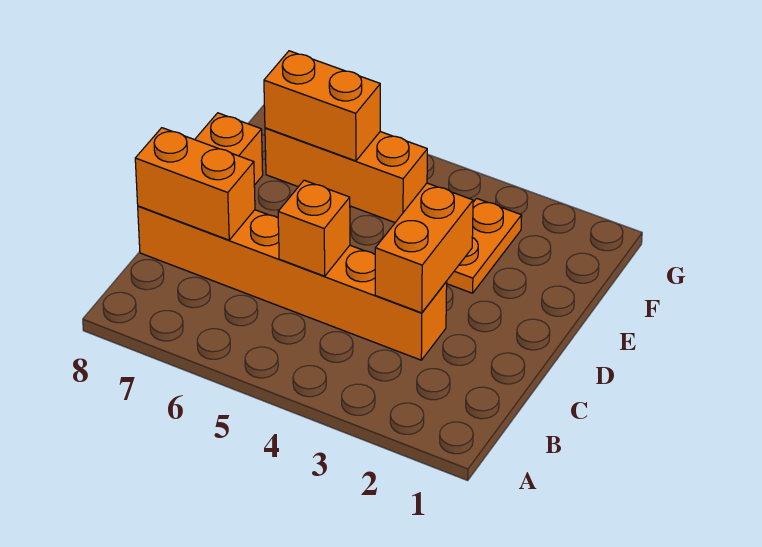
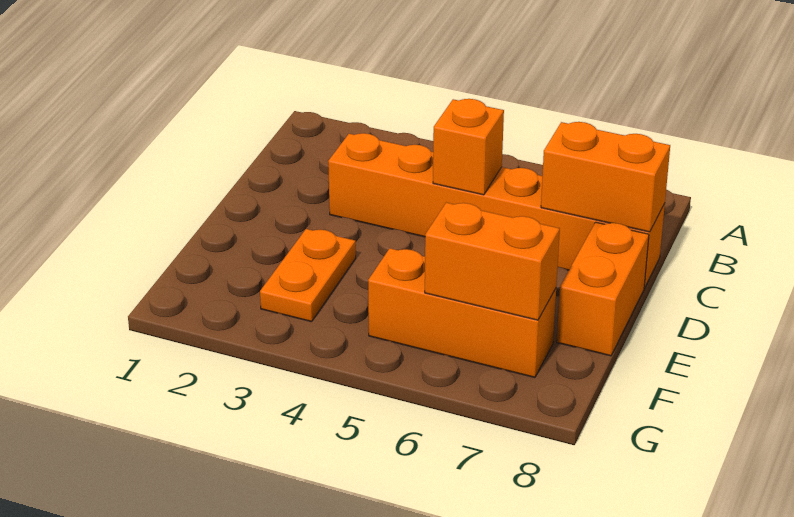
orange brick C3:D3 level 2 -> none

